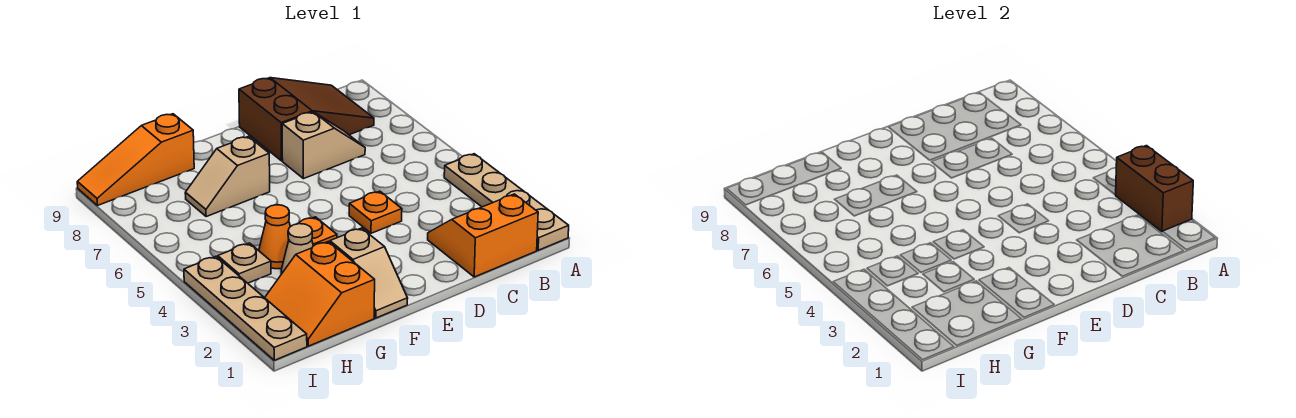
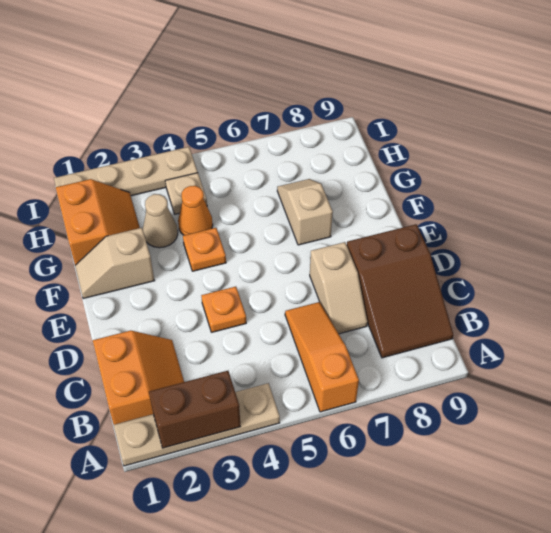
orange slope G1:H2 level 1 top G -> orange slope G1:H2 level 1 top 1
orange slope G9:I9 level 1 top G -> orange slope A6:C6 level 1 top A

